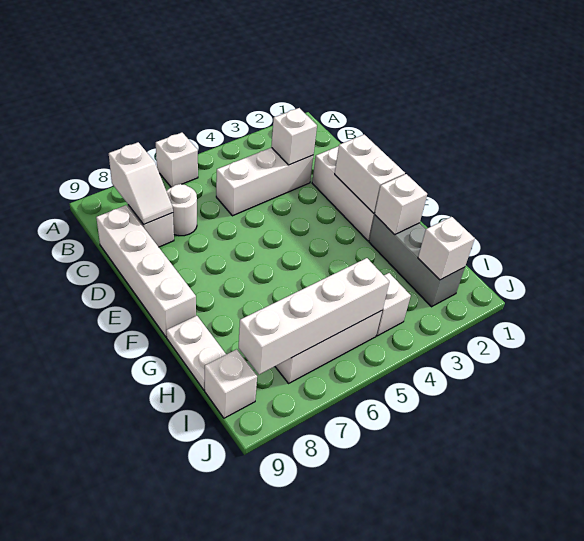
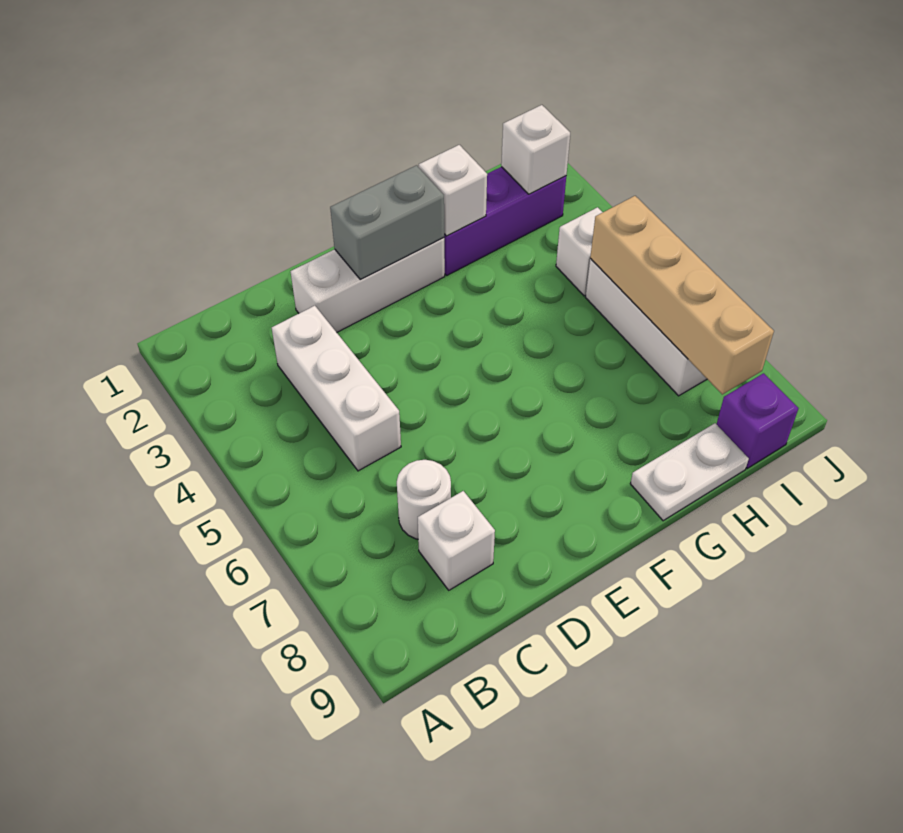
white brick A6 level 1 -> none
white slope B8:C8 level 2 top B -> none
white brick C3 level 2 -> none
white brick C9:F9 level 1 -> none
white brick E2:F2 level 2 -> grey brick E2:F2 level 2
grey brick G2:I2 level 1 -> purple brick G2:I2 level 1
white brick I5:I8 level 2 -> tan brick I5:I8 level 2
white brick I9 level 1 -> purple brick I9 level 1

